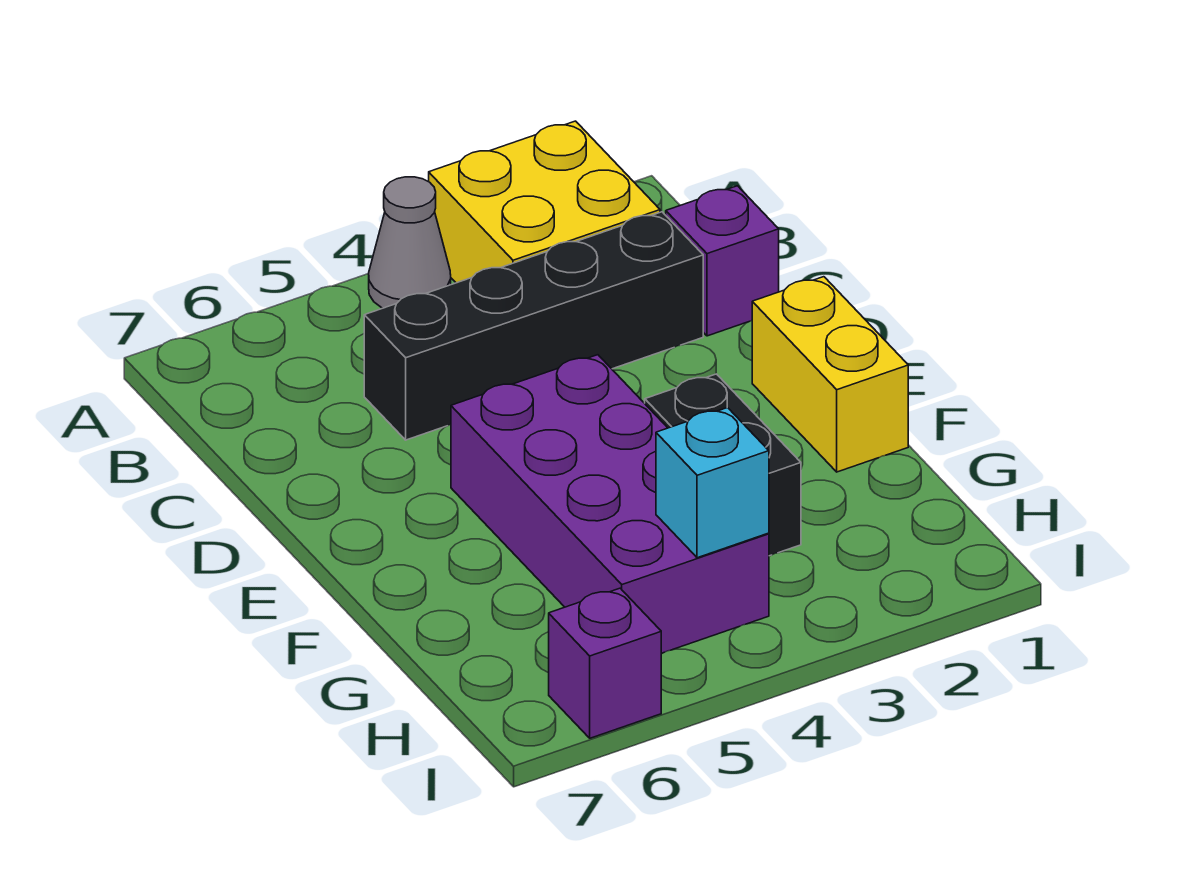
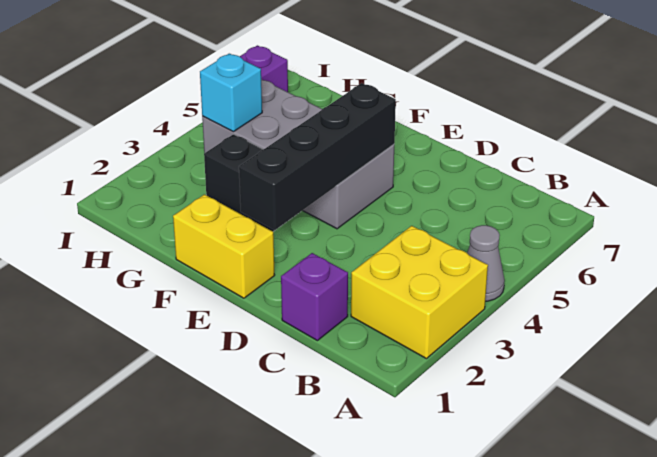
black brick C2:C5 level 1 -> black brick E2:E5 level 2
purple brick E4:H5 level 1 -> grey brick E4:H5 level 1

